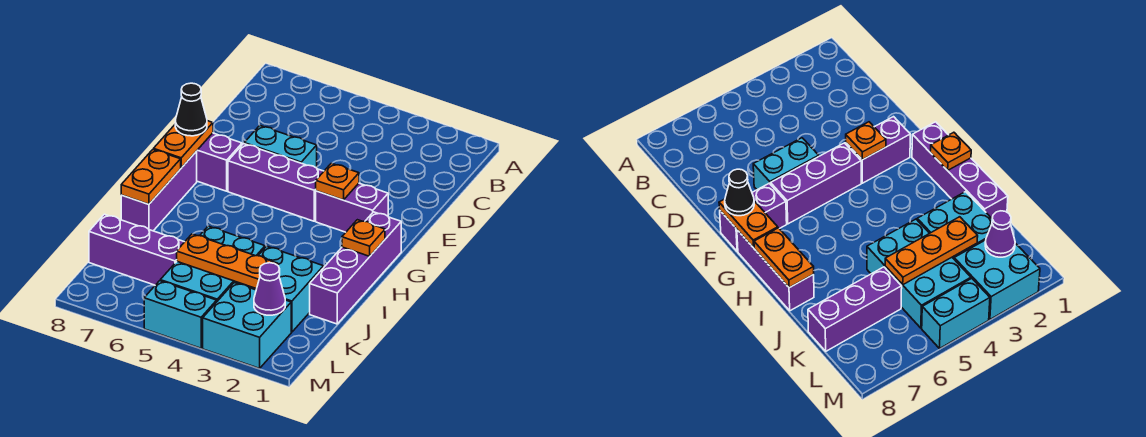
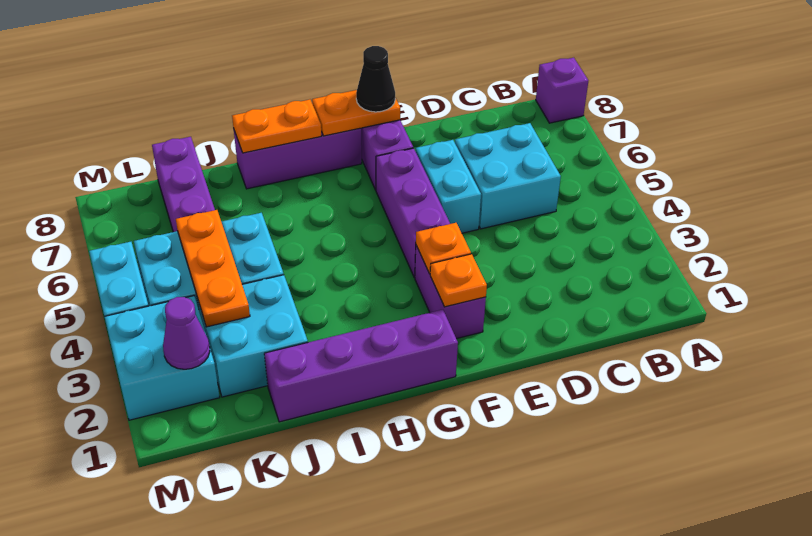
none -> purple brick A8 level 1
none -> cyan brick C5:D6 level 1
orange plate H1 level 2 -> orange plate F2 level 2

